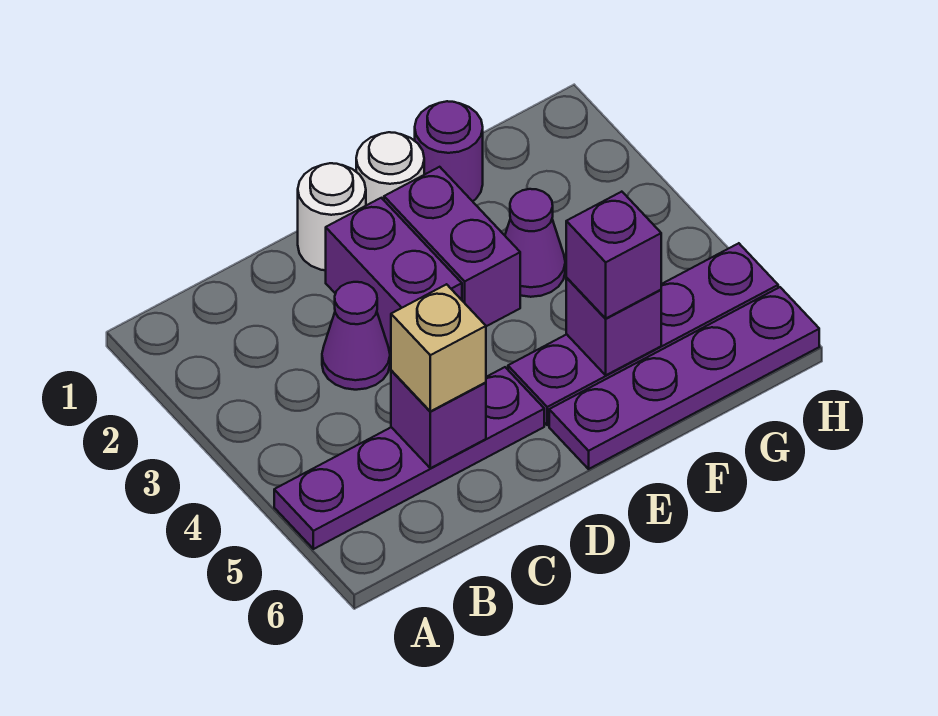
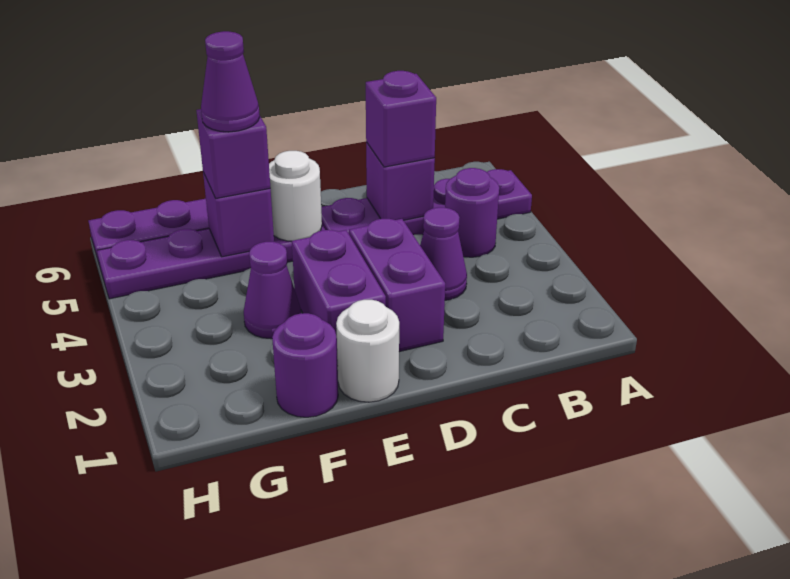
none -> purple round brick B4 level 1
tan brick C5 level 3 -> purple brick C5 level 3
white round brick D1 level 1 -> white round brick E5 level 2
none -> purple cone F5 level 4

